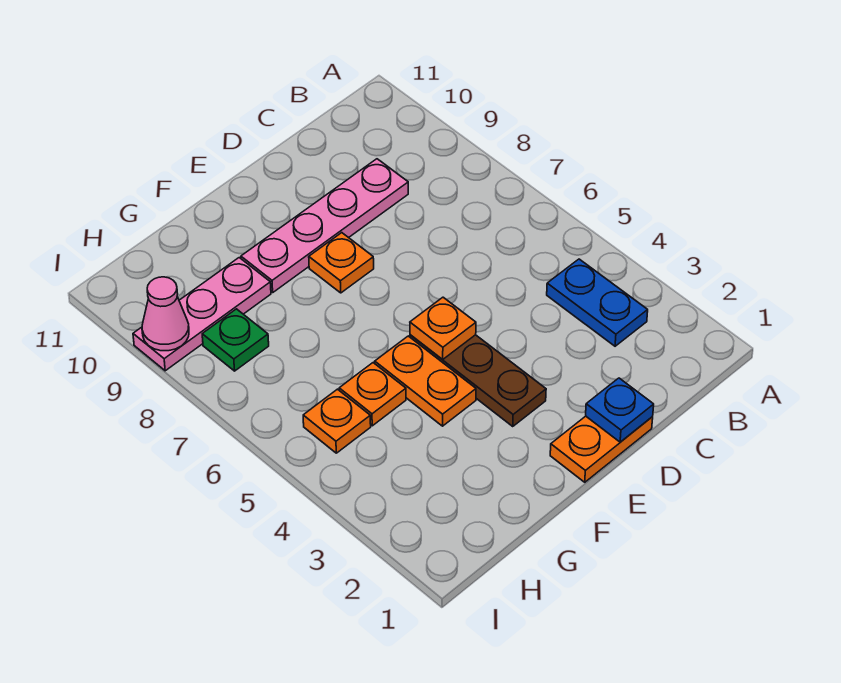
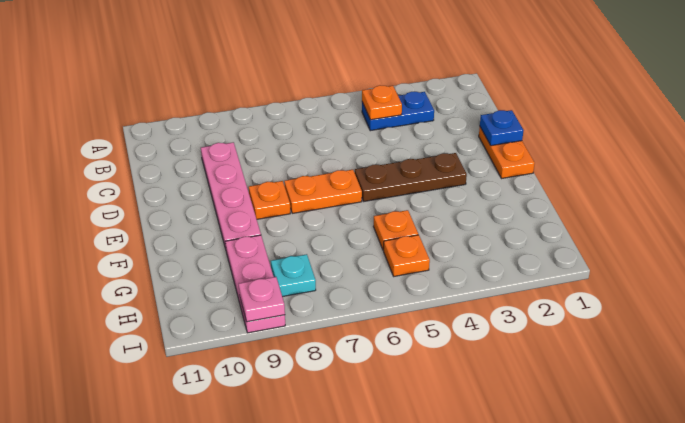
orange plate E5 level 2 -> orange plate B4 level 2
orange plate F4:F5 level 1 -> orange plate E6:E7 level 1
green plate H8 level 1 -> cyan plate H8 level 1
pink cone I9 level 2 -> pink plate I9 level 2

